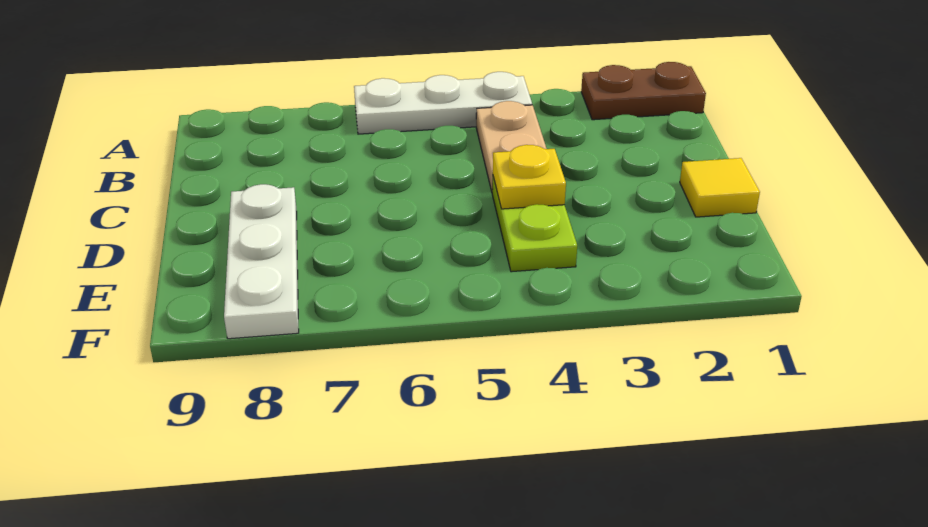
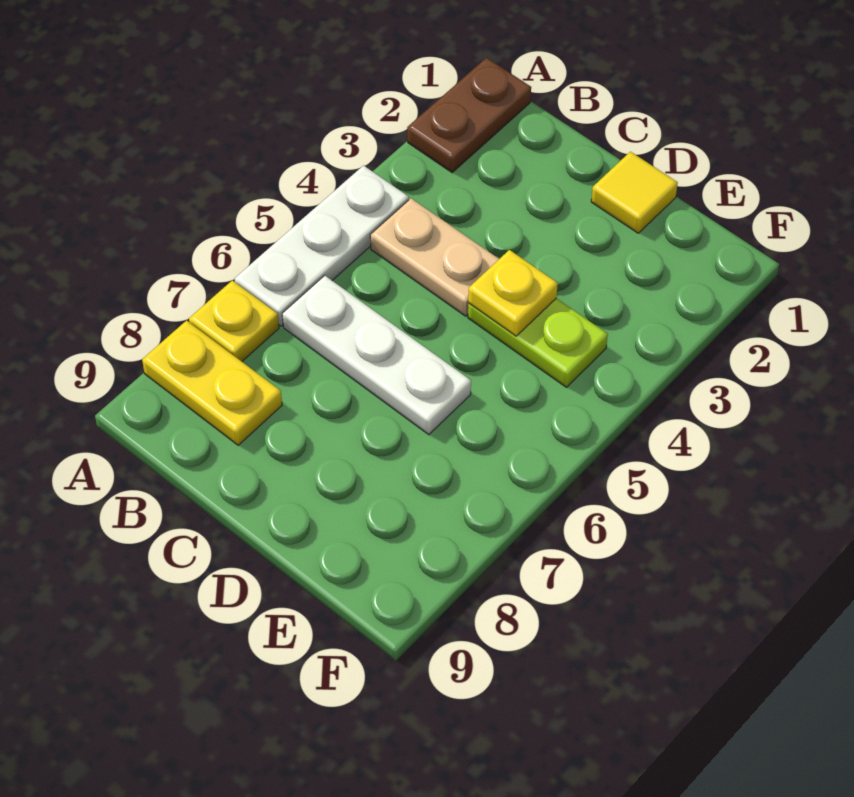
none -> yellow plate A7 level 1
none -> yellow plate A8:B8 level 1
white plate D8:F8 level 1 -> white plate B6:D6 level 1

